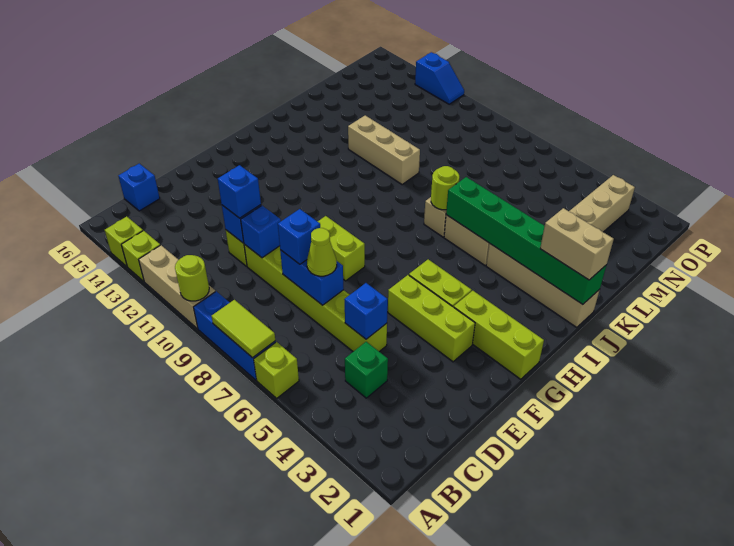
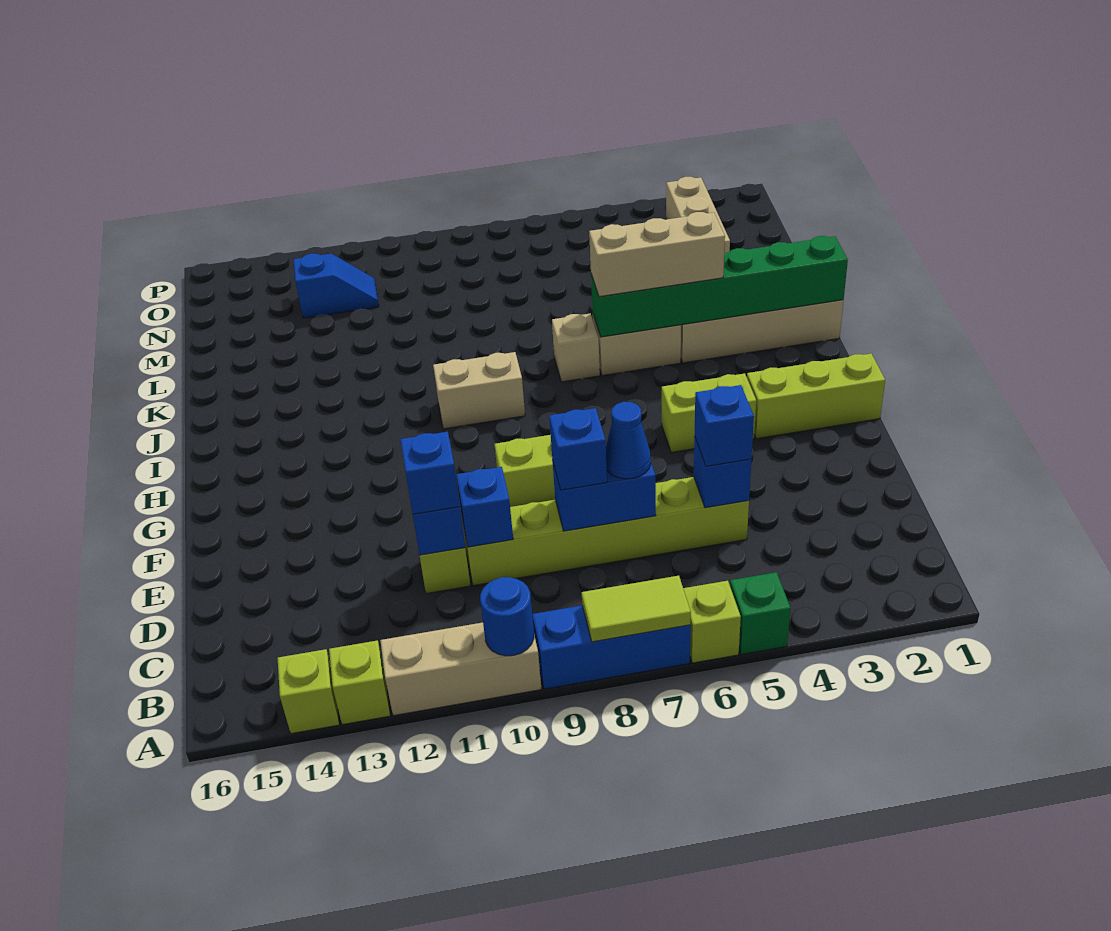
lime round brick A10 level 2 -> blue round brick A10 level 2
green brick C4 level 1 -> green brick A5 level 1
blue brick C16 level 1 -> blue brick D5 level 3
lime cone D7 level 3 -> blue cone D7 level 3
lime brick F3:F5 level 1 -> none
tan brick J1:J2 level 3 -> tan brick I9:I10 level 1
lime round brick J7 level 2 -> none
tan brick K10:K12 level 1 -> tan brick J4:J6 level 3
blue slope P12:P13 level 1 top 13 -> blue slope N12:N13 level 1 top 13

